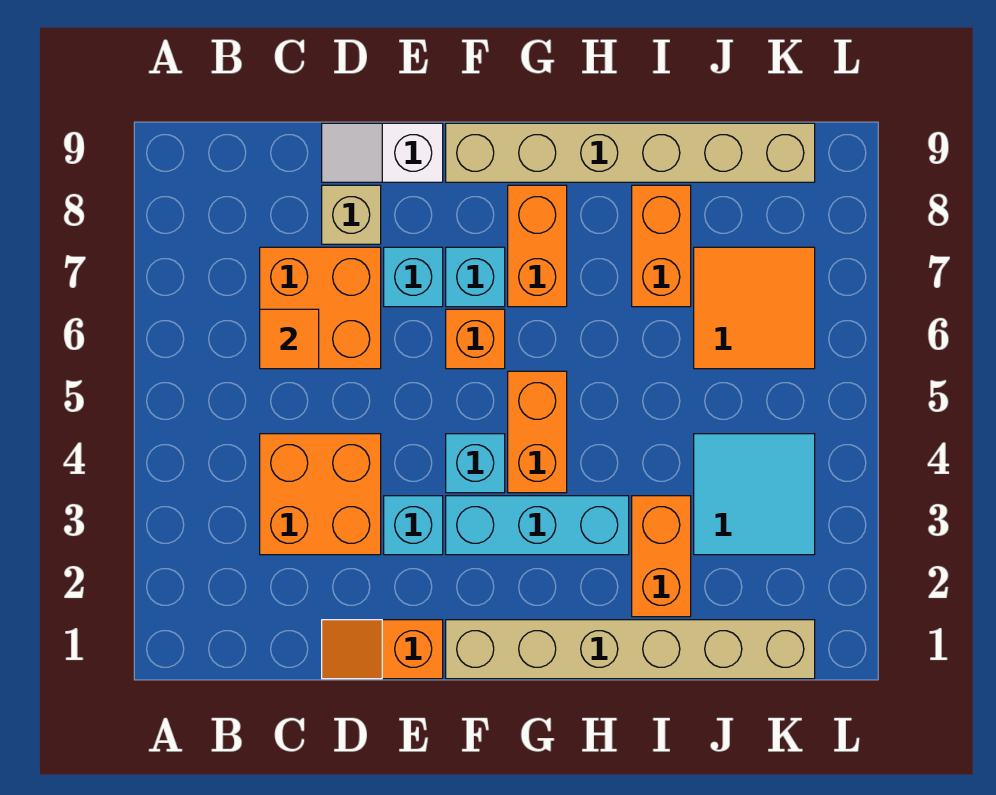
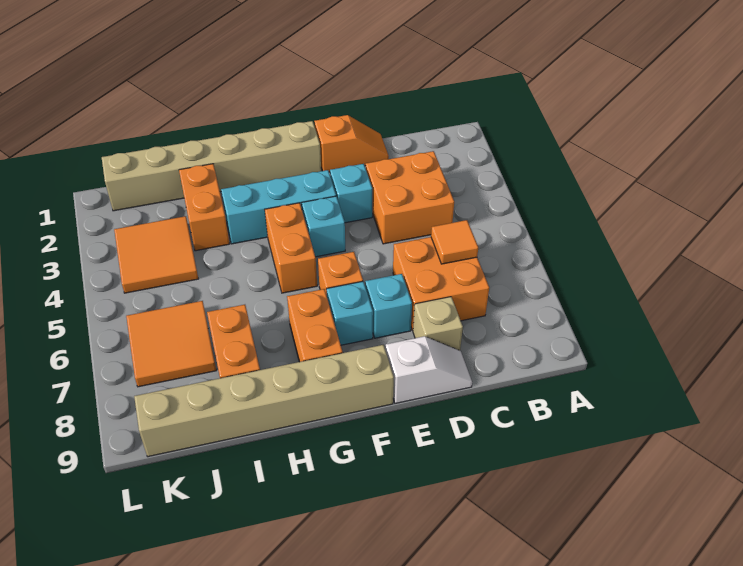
cyan tile J3:K4 level 1 -> orange tile J3:K4 level 1

